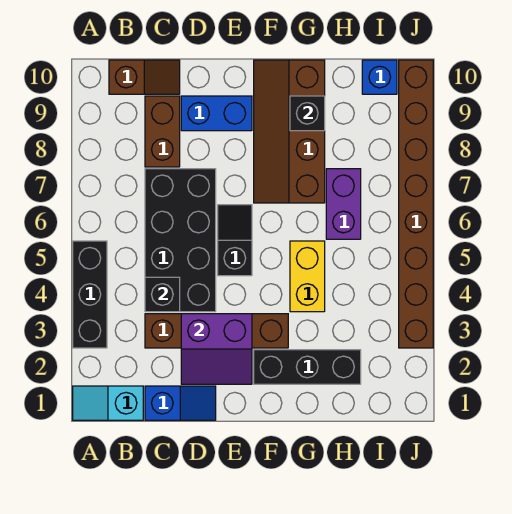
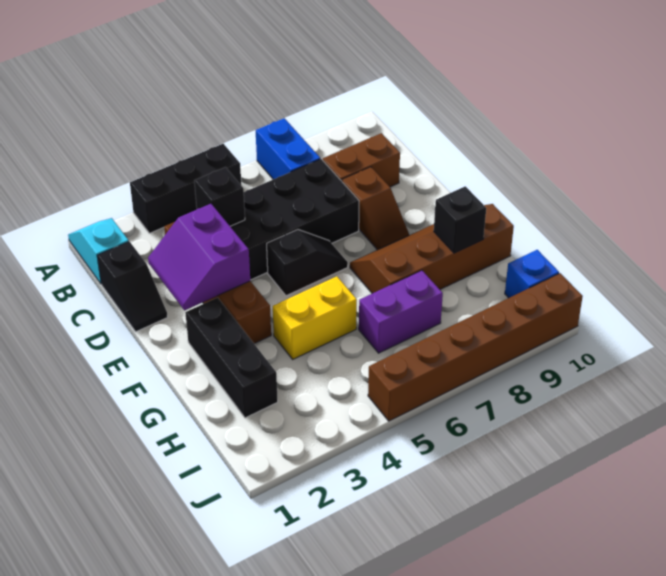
brown slope B10:C10 level 1 top B -> brown slope D8:E8 level 1 top D
blue slope C1:D1 level 1 top C -> black slope C1:D1 level 1 top C
blue brick D9:E9 level 1 -> blue brick A7:B7 level 1
brown brick J3:J10 level 1 -> brown brick J5:J10 level 1

